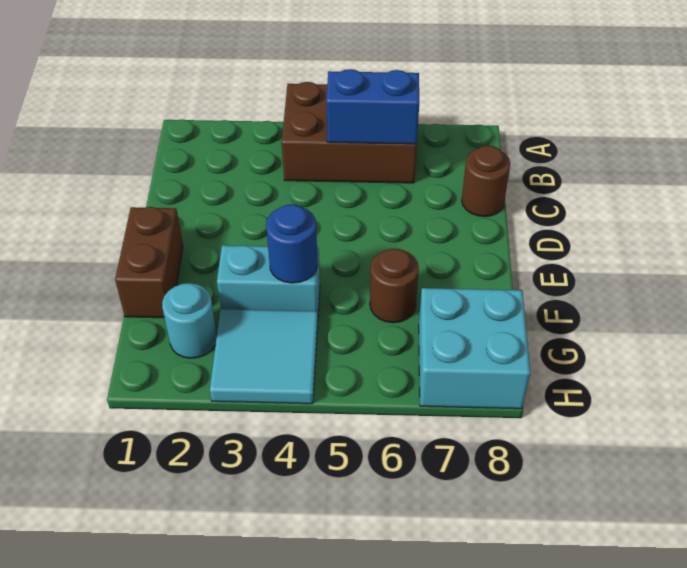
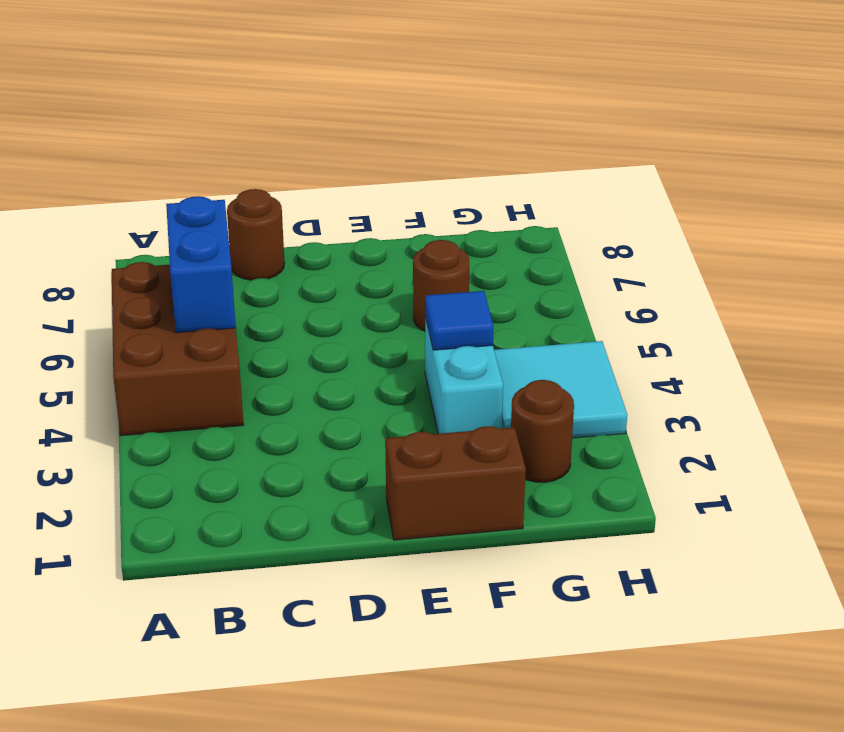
blue round brick F4 level 2 -> blue tile F4 level 2
cyan round brick G2 level 1 -> brown round brick G2 level 1
cyan brick G7:H8 level 1 -> none

